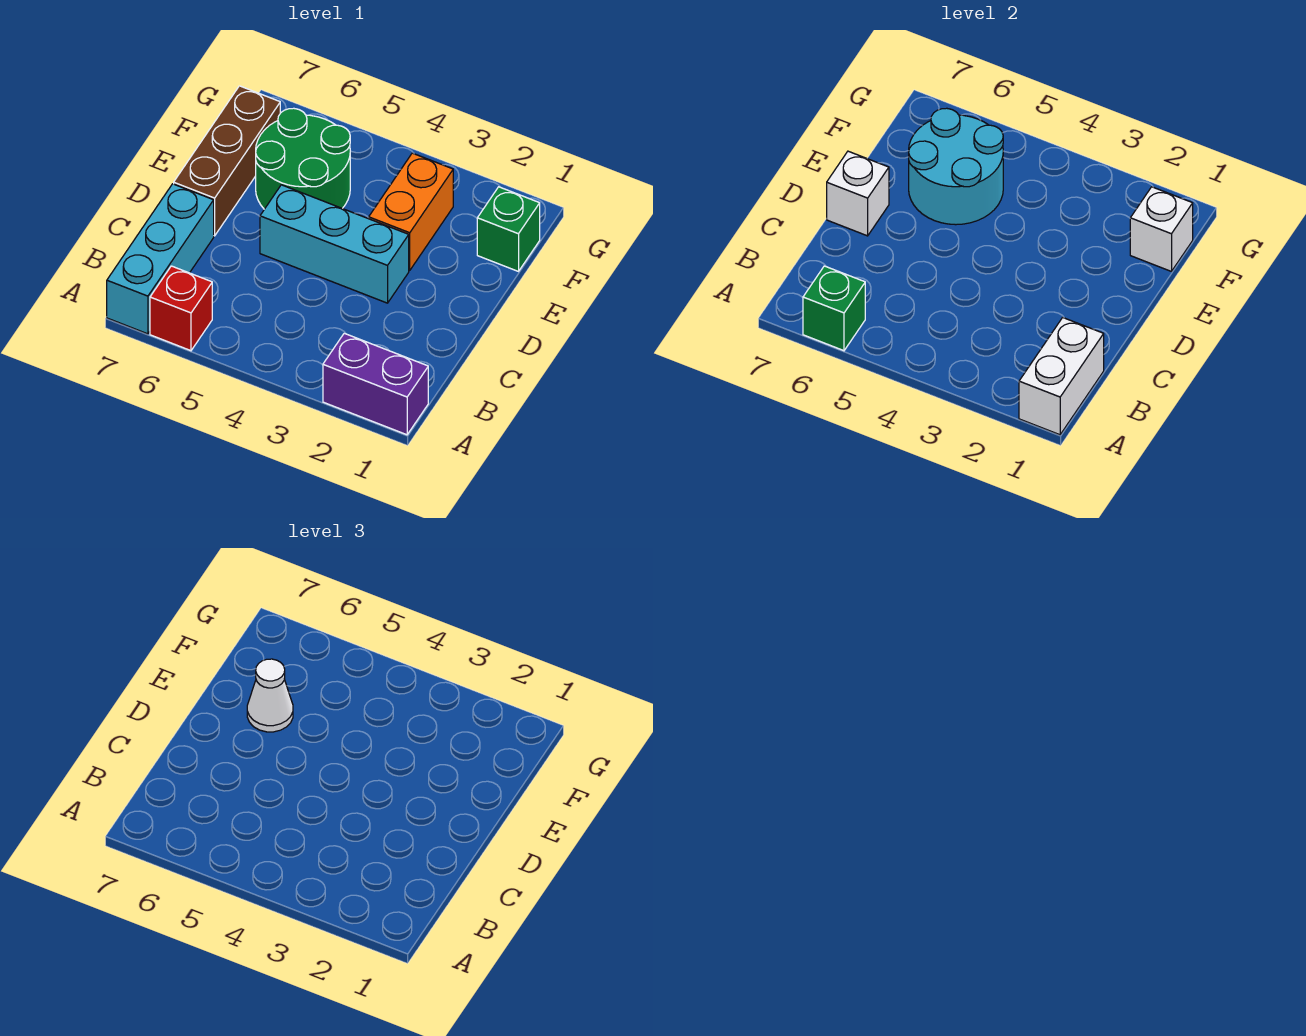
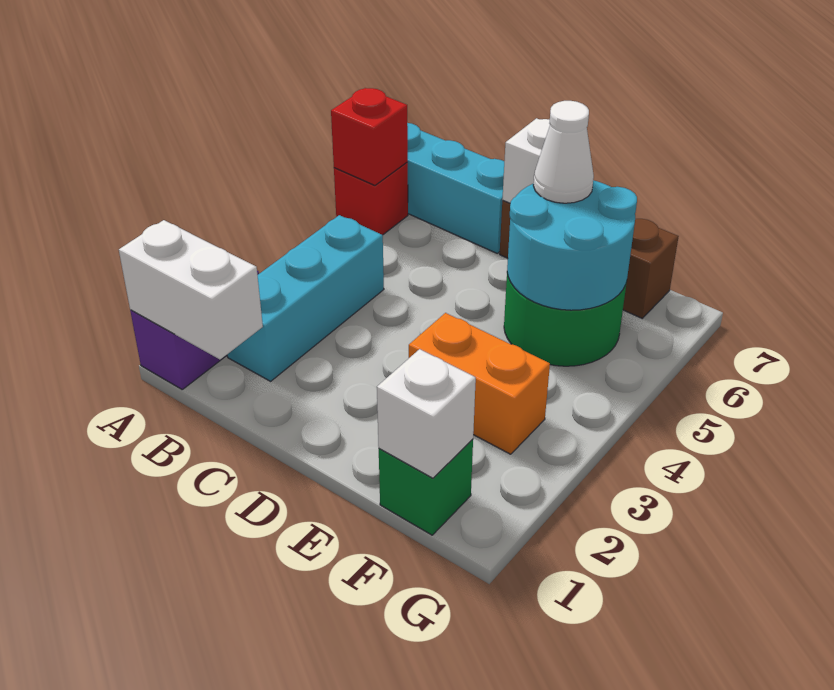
green brick A6 level 2 -> red brick A6 level 2
cyan brick D3:D5 level 1 -> cyan brick B2:B4 level 1

